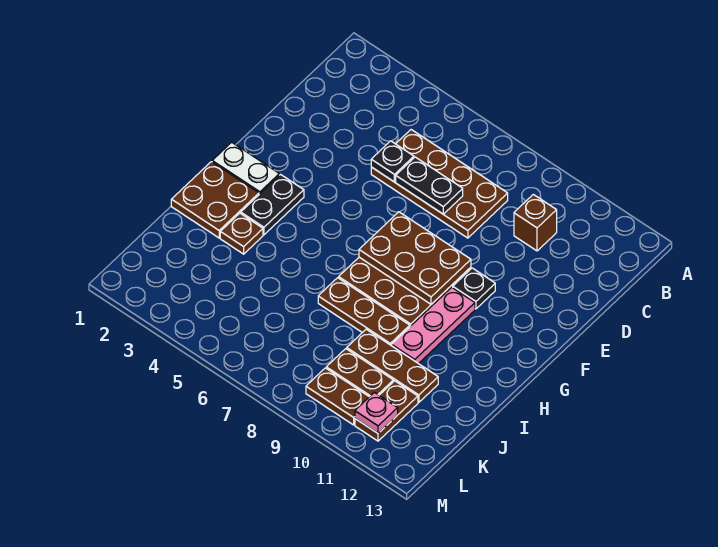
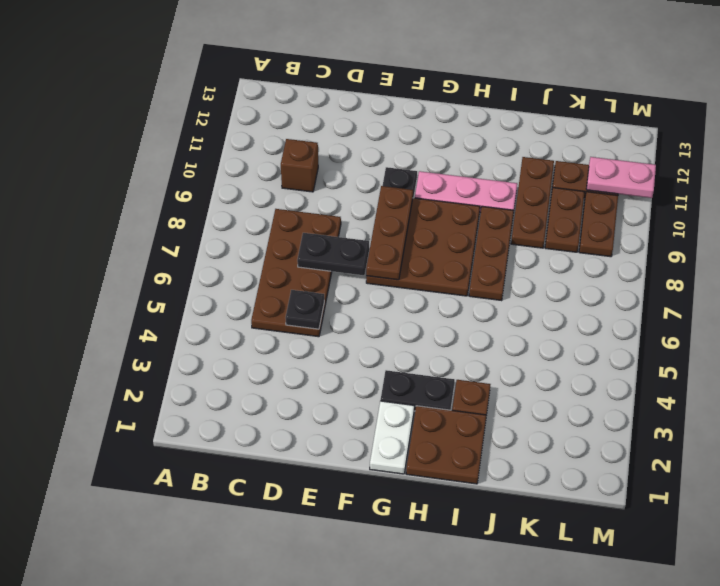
black plate D6:D7 level 2 -> black plate D7:E7 level 2
brown plate F7:G9 level 2 -> brown plate F7:F9 level 2
pink plate L11 level 2 -> pink plate L11:M11 level 2

